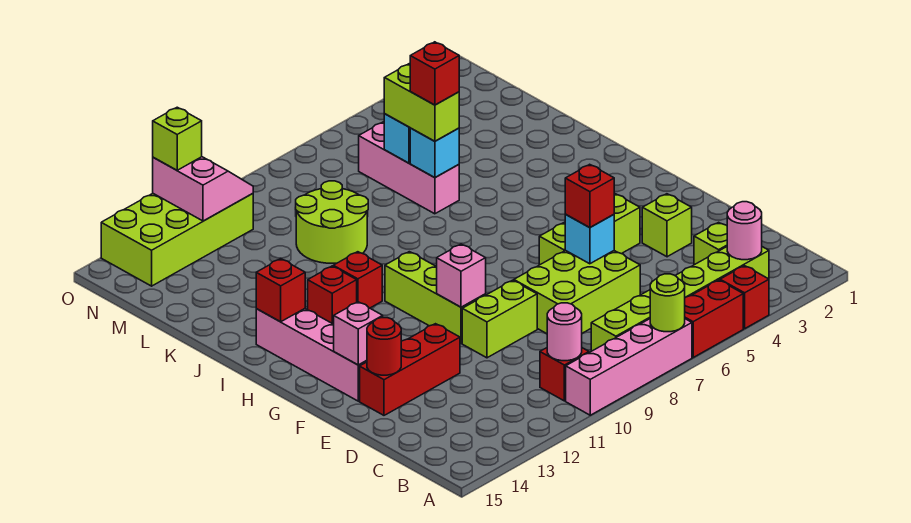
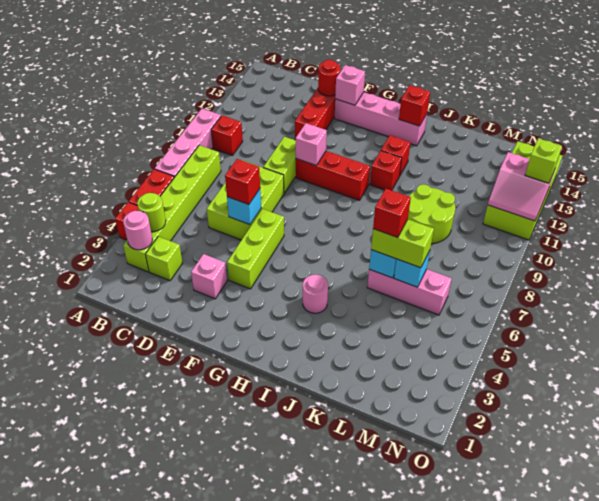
lime round brick A7 level 2 -> lime round brick B4 level 2
pink round brick B10 level 2 -> pink round brick I4 level 1
lime brick E3 level 1 -> pink brick E3 level 1
lime brick F10:H10 level 1 -> red brick F10:H10 level 1

